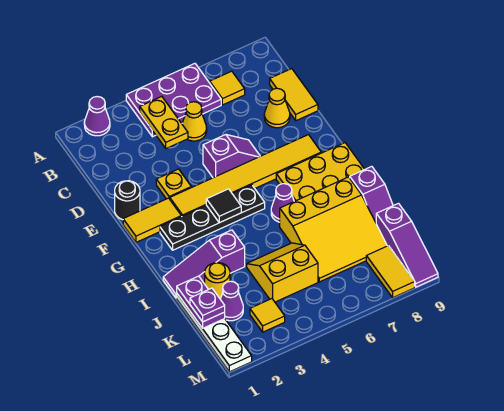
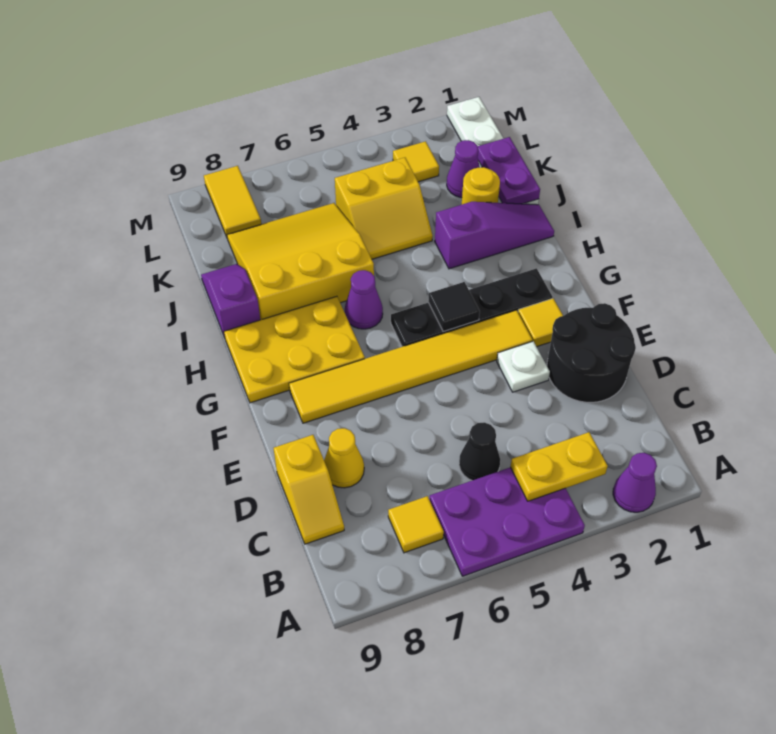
yellow plate B4:C4 level 2 -> yellow plate B3:B4 level 2
yellow cone C5 level 1 -> black cone C5 level 1
yellow tile C9:D9 level 1 -> yellow slope C9:D9 level 1 top D
black round brick E1 level 1 -> black round brick D1:E2 level 1
yellow plate E3 level 1 -> white plate E3 level 1
purple slope E5:E6 level 1 top 5 -> none
yellow tile F1:F2 level 1 -> yellow tile F2 level 1
purple plate K1 level 3 -> none
purple slope K9:M9 level 1 top K -> none

